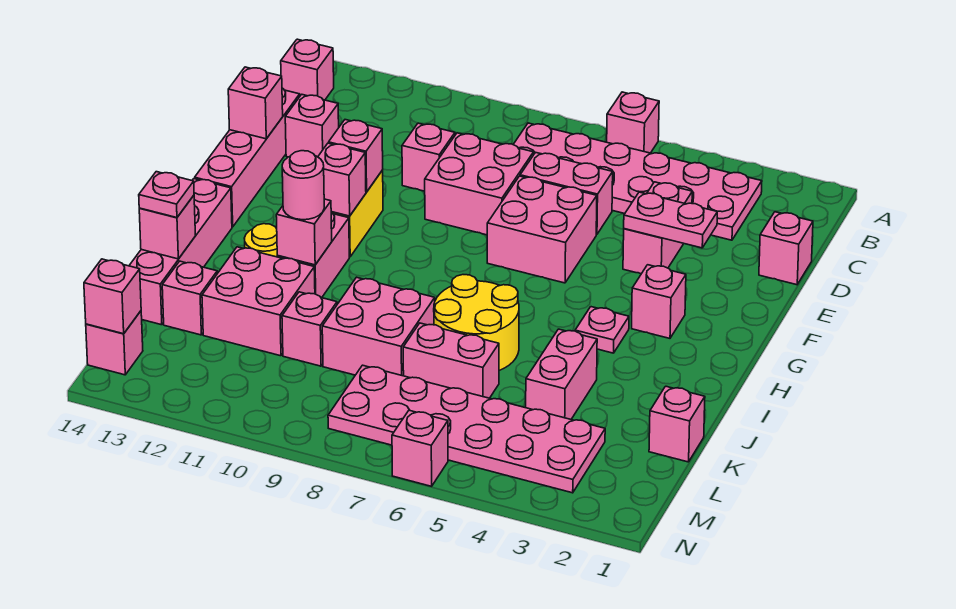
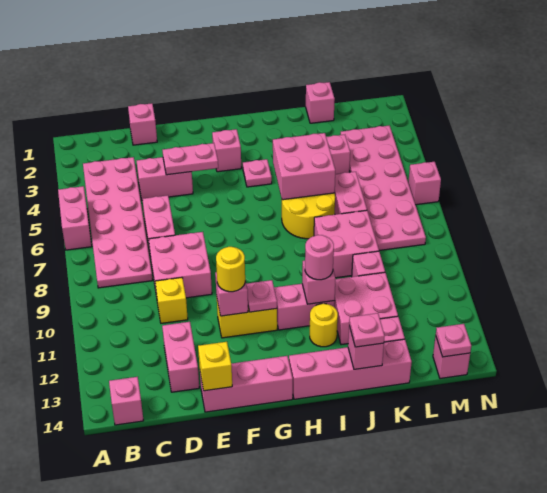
pink brick A6 level 1 -> pink brick A5:A6 level 1
pink brick D10 level 1 -> yellow brick D10 level 1
pink brick D13 level 1 -> pink brick D12:D13 level 1
pink brick D14:G14 level 1 -> pink brick E14:G14 level 1
pink plate E3:E4 level 2 -> pink plate E4:F4 level 2
pink brick E6:F7 level 1 -> pink brick I5:J6 level 2
pink brick E14 level 2 -> yellow brick E14 level 2
none -> yellow round brick F11 level 3
pink brick G11 level 2 -> pink plate G11 level 2
pink brick M14 level 2 -> pink plate M14 level 2

